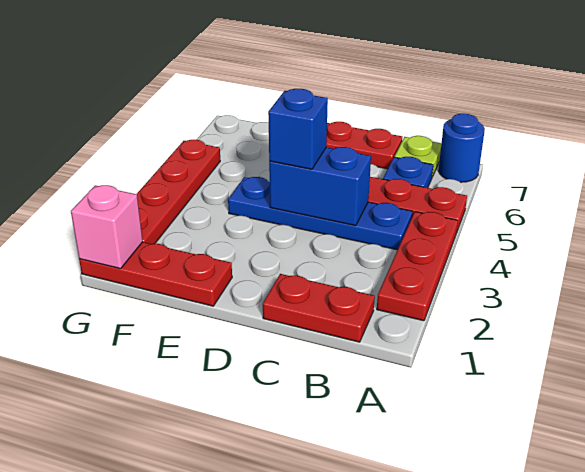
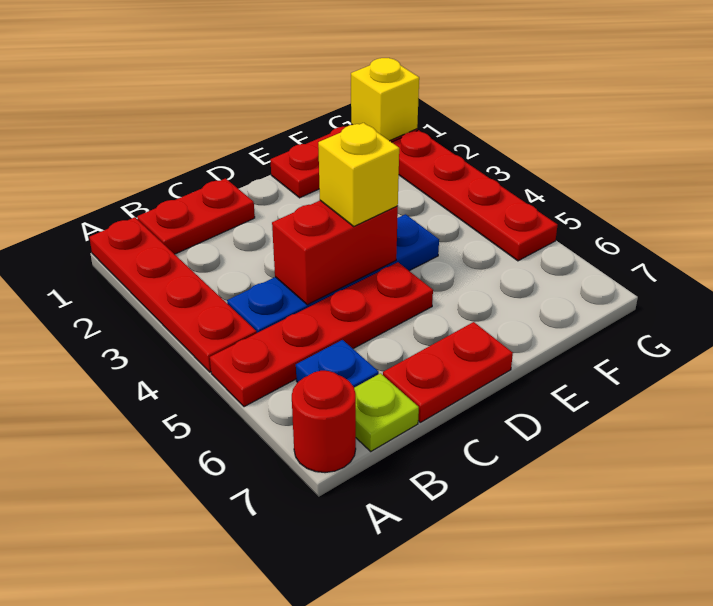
red plate A2:A4 level 1 -> red plate A1:A4 level 1
blue round brick A7 level 1 -> red round brick A7 level 1
blue brick C4:D4 level 2 -> red brick C4:D4 level 2
blue brick D4 level 3 -> yellow brick D4 level 3
pink brick G1 level 2 -> yellow brick G1 level 2

